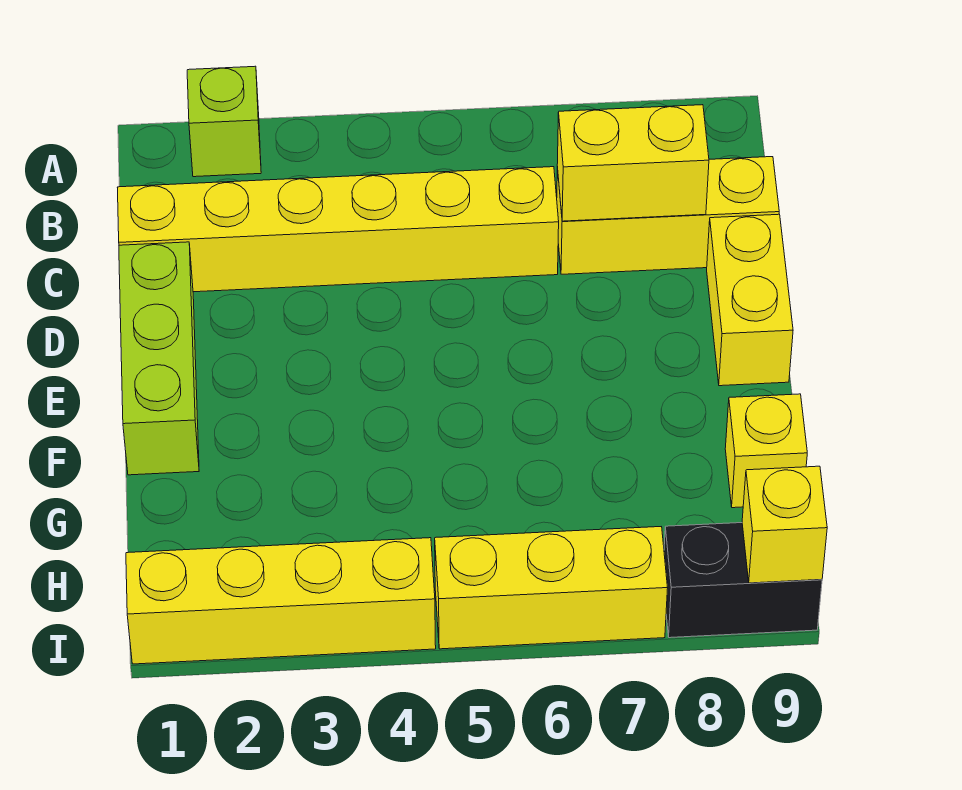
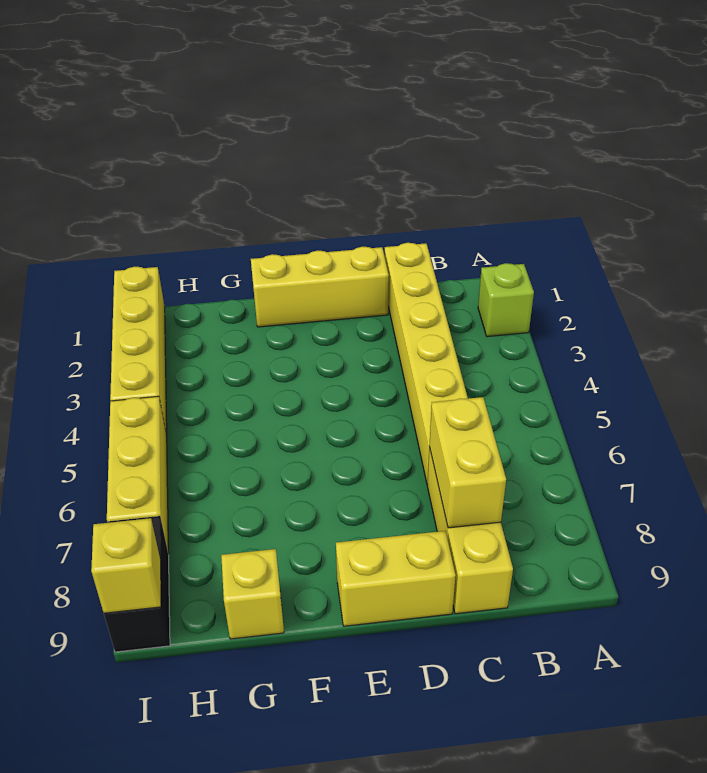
lime brick D1:F1 level 1 -> yellow brick D1:F1 level 1

